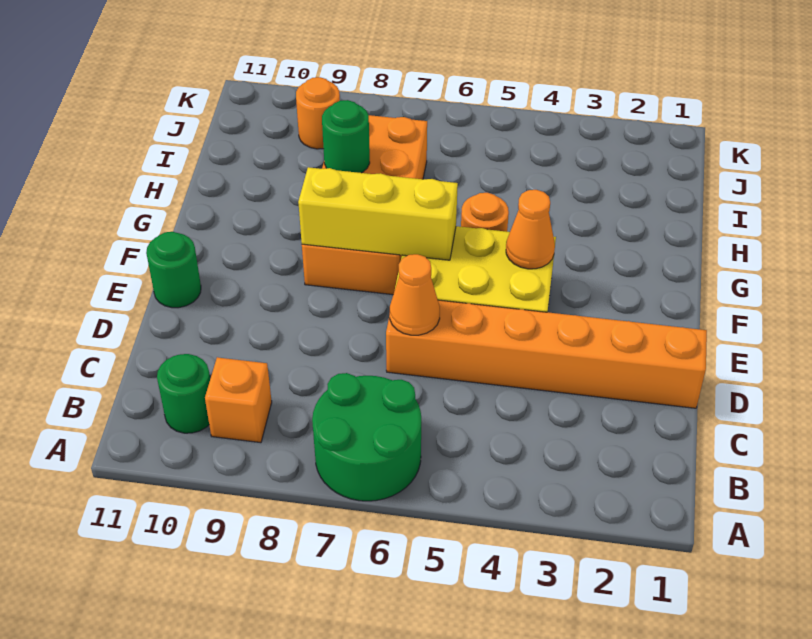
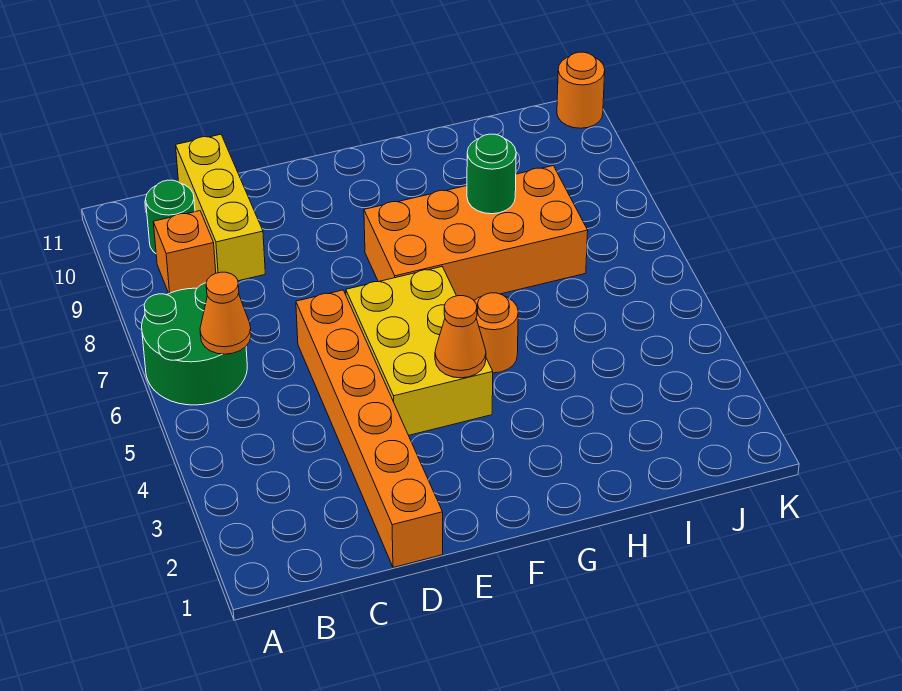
orange cone D6 level 2 -> orange cone B6 level 2
green round brick E11 level 1 -> none
yellow brick F6:F8 level 2 -> yellow brick C9:C11 level 1
orange round brick J9 level 1 -> orange round brick K11 level 1

